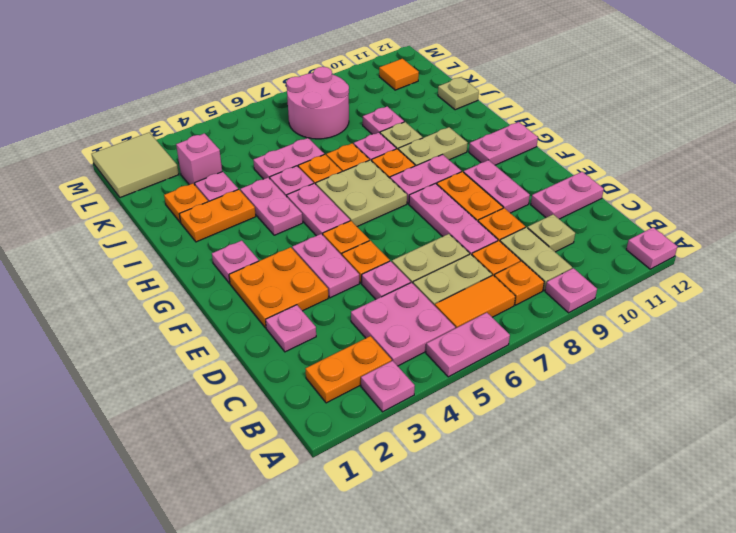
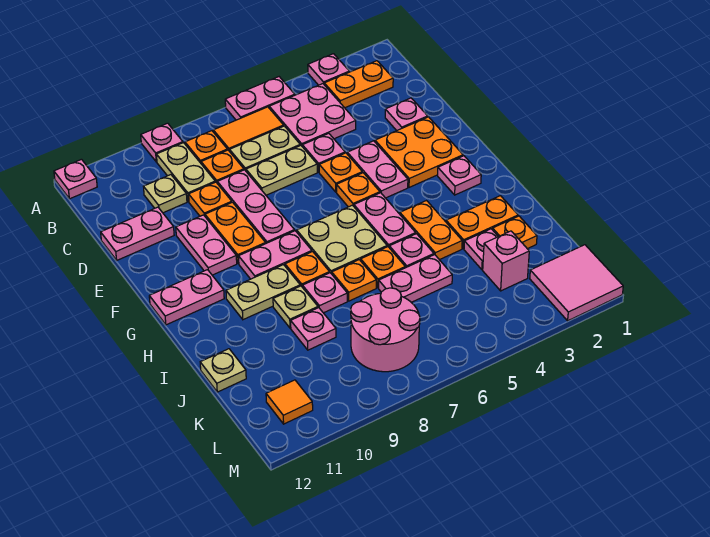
pink plate H4:I4 level 1 -> orange plate H4:I4 level 1
tan tile L1:M2 level 1 -> pink tile L1:M2 level 1

